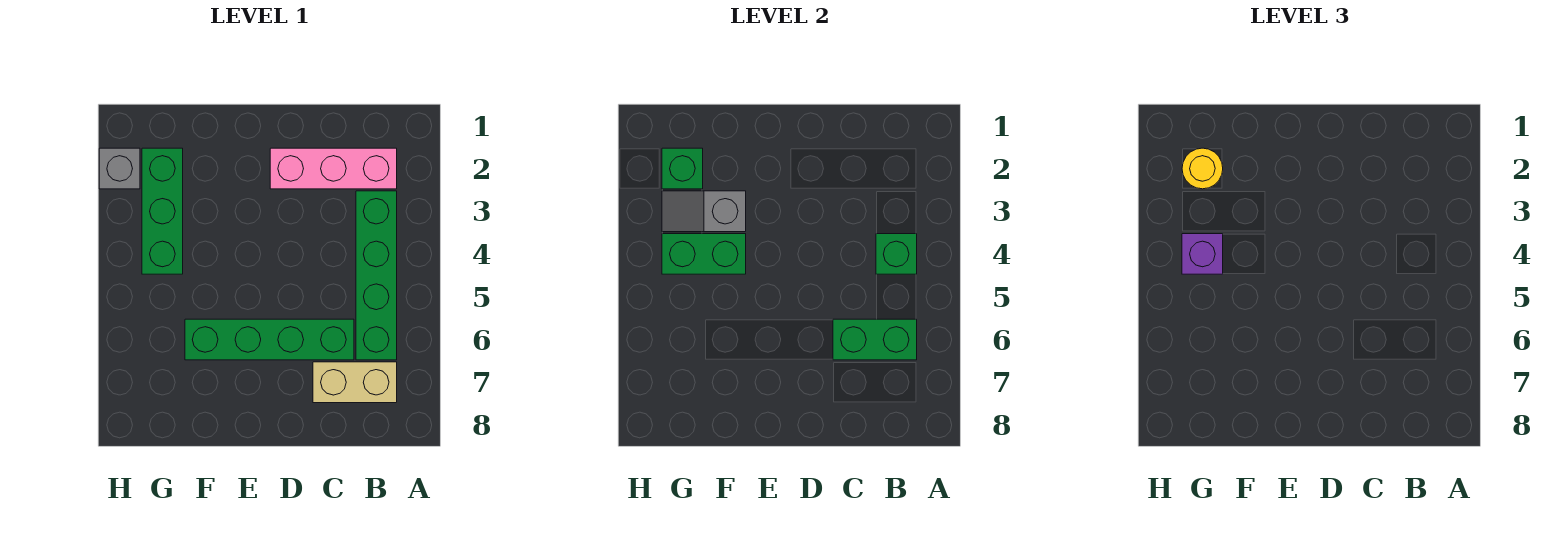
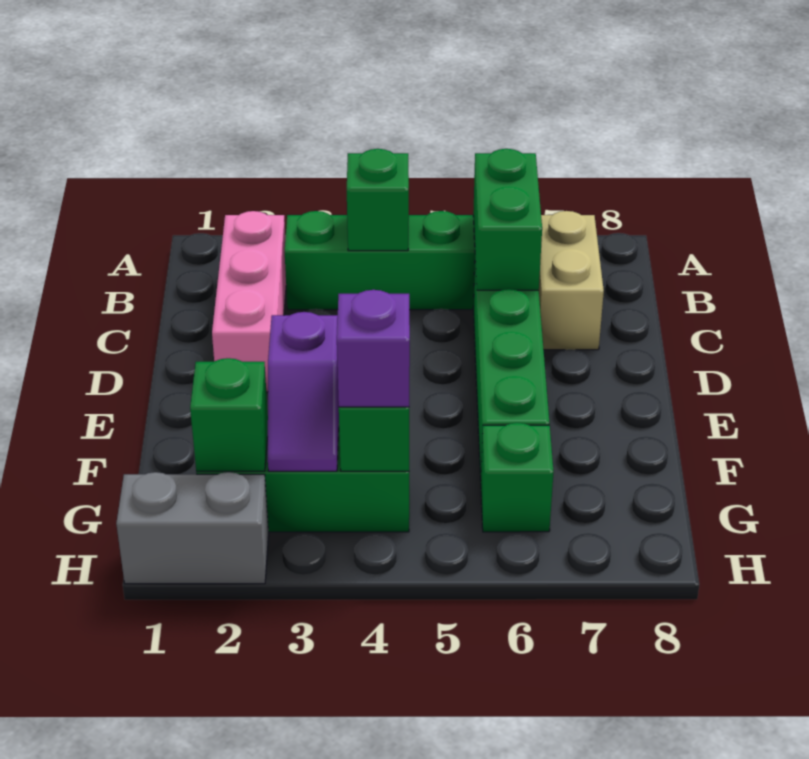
grey slope F3:G3 level 2 top F -> purple slope F3:G3 level 2 top F
yellow round brick G2 level 3 -> none
none -> green brick G6 level 1
grey brick H2 level 1 -> grey brick H1:H2 level 1

